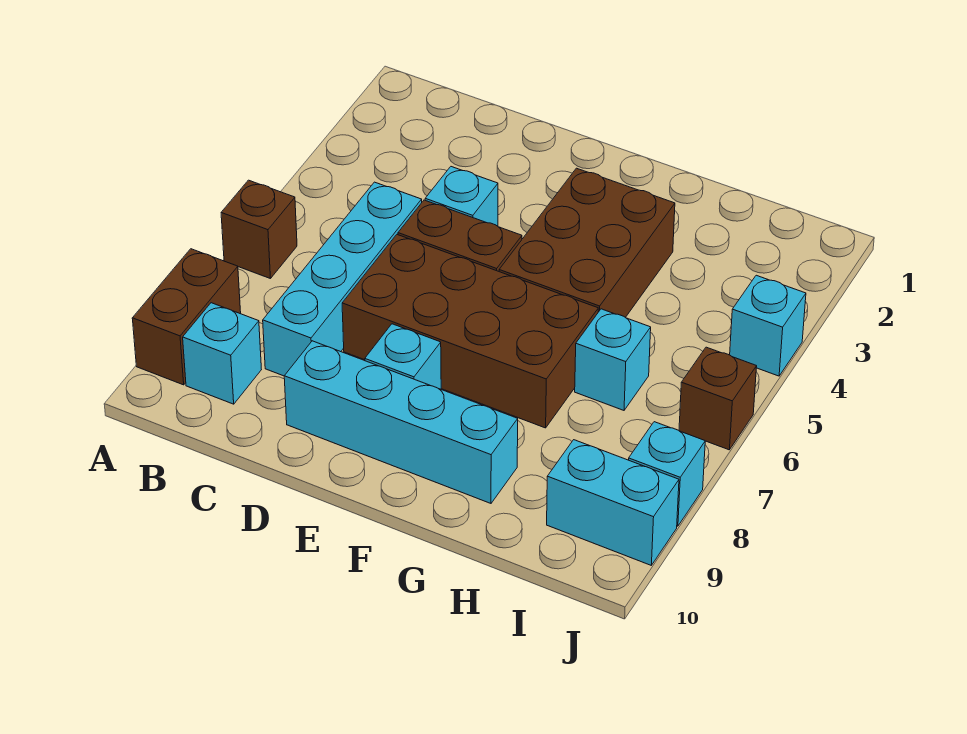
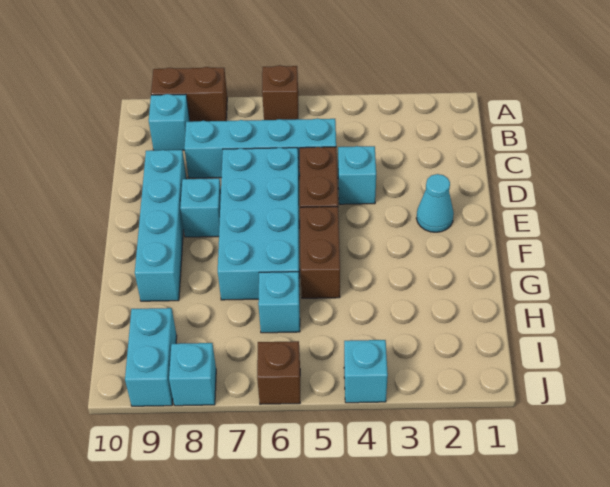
brown brick D6:G7 level 1 -> cyan brick D6:G7 level 1
none -> cyan cone E2 level 1
brown brick F3:G5 level 1 -> brown brick F5:G5 level 1

